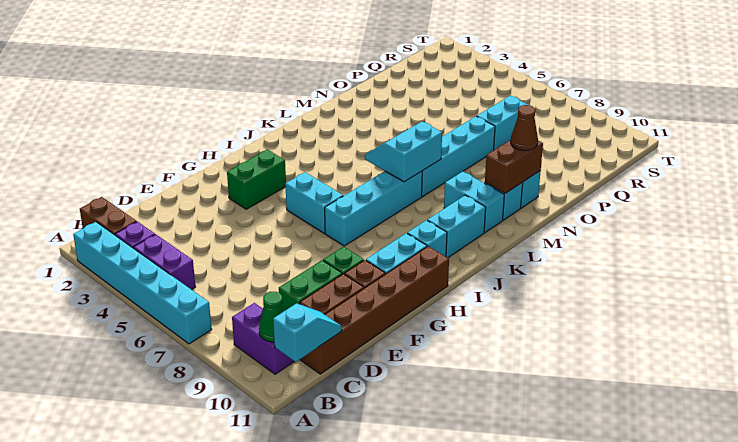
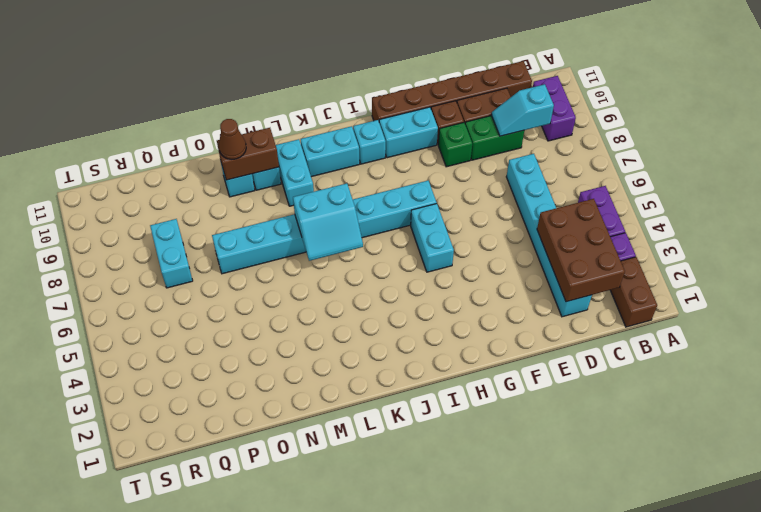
cyan brick A2:A7 level 1 -> cyan brick D2:D7 level 1
green cone B10 level 2 -> none
cyan slope B11:C11 level 2 top B -> cyan slope C9:D9 level 2 top C
none -> brown brick C2:D4 level 2
green brick G3:H3 level 1 -> none
cyan brick P7:Q7 level 1 -> cyan brick Q7:Q8 level 1

